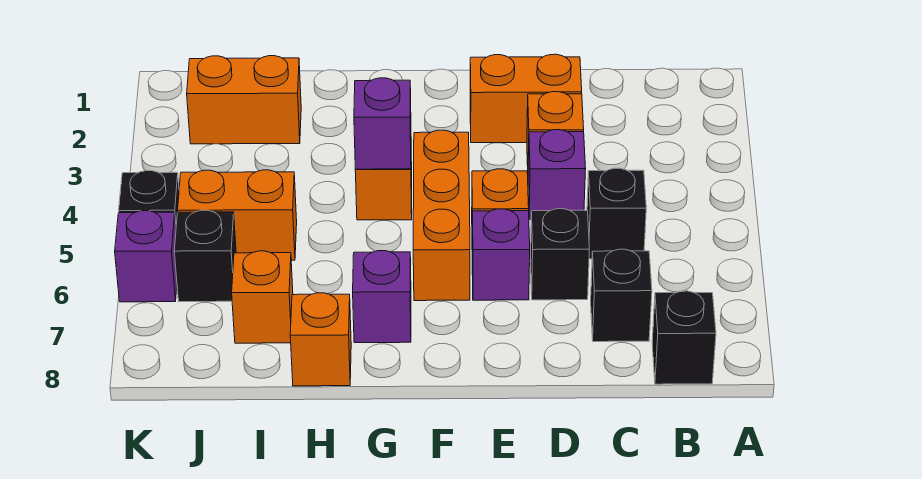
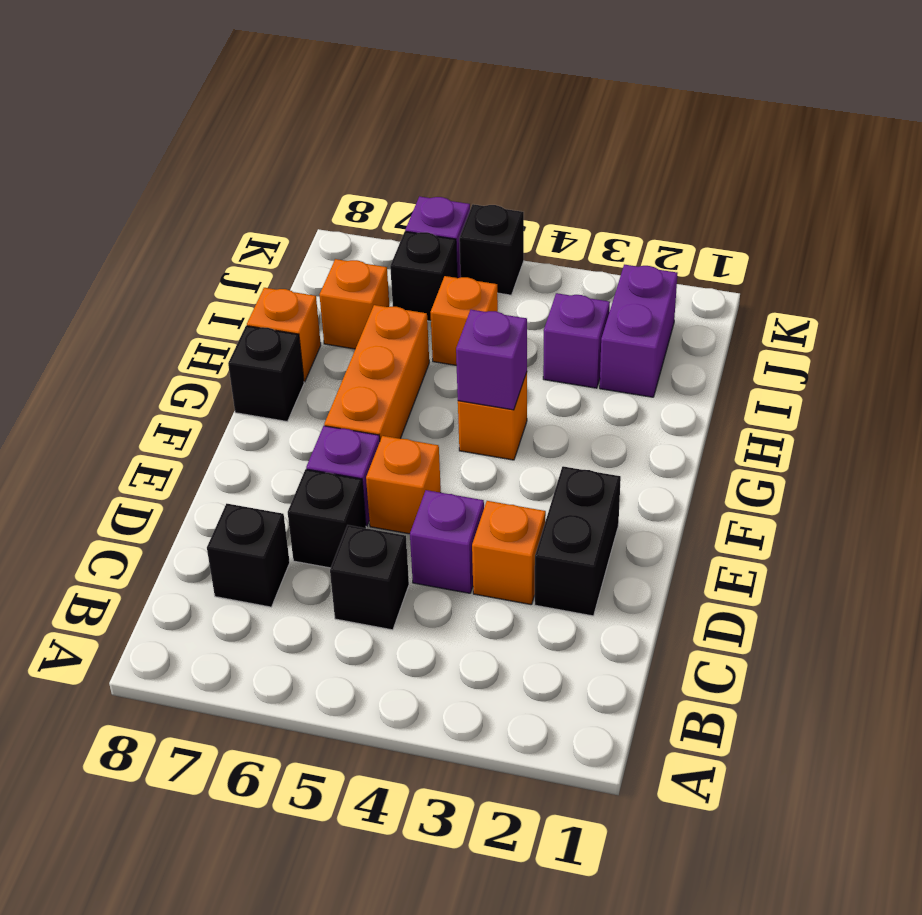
black brick B8 level 1 -> black brick G8 level 1
orange brick D2:E2 level 1 -> black brick D2:E2 level 1
orange brick F4:F6 level 1 -> orange brick F6:H6 level 1
purple brick G7 level 1 -> purple brick I3 level 1
orange brick I2:J2 level 1 -> purple brick I2:J2 level 1
orange brick I5:J5 level 1 -> orange brick I5 level 1

